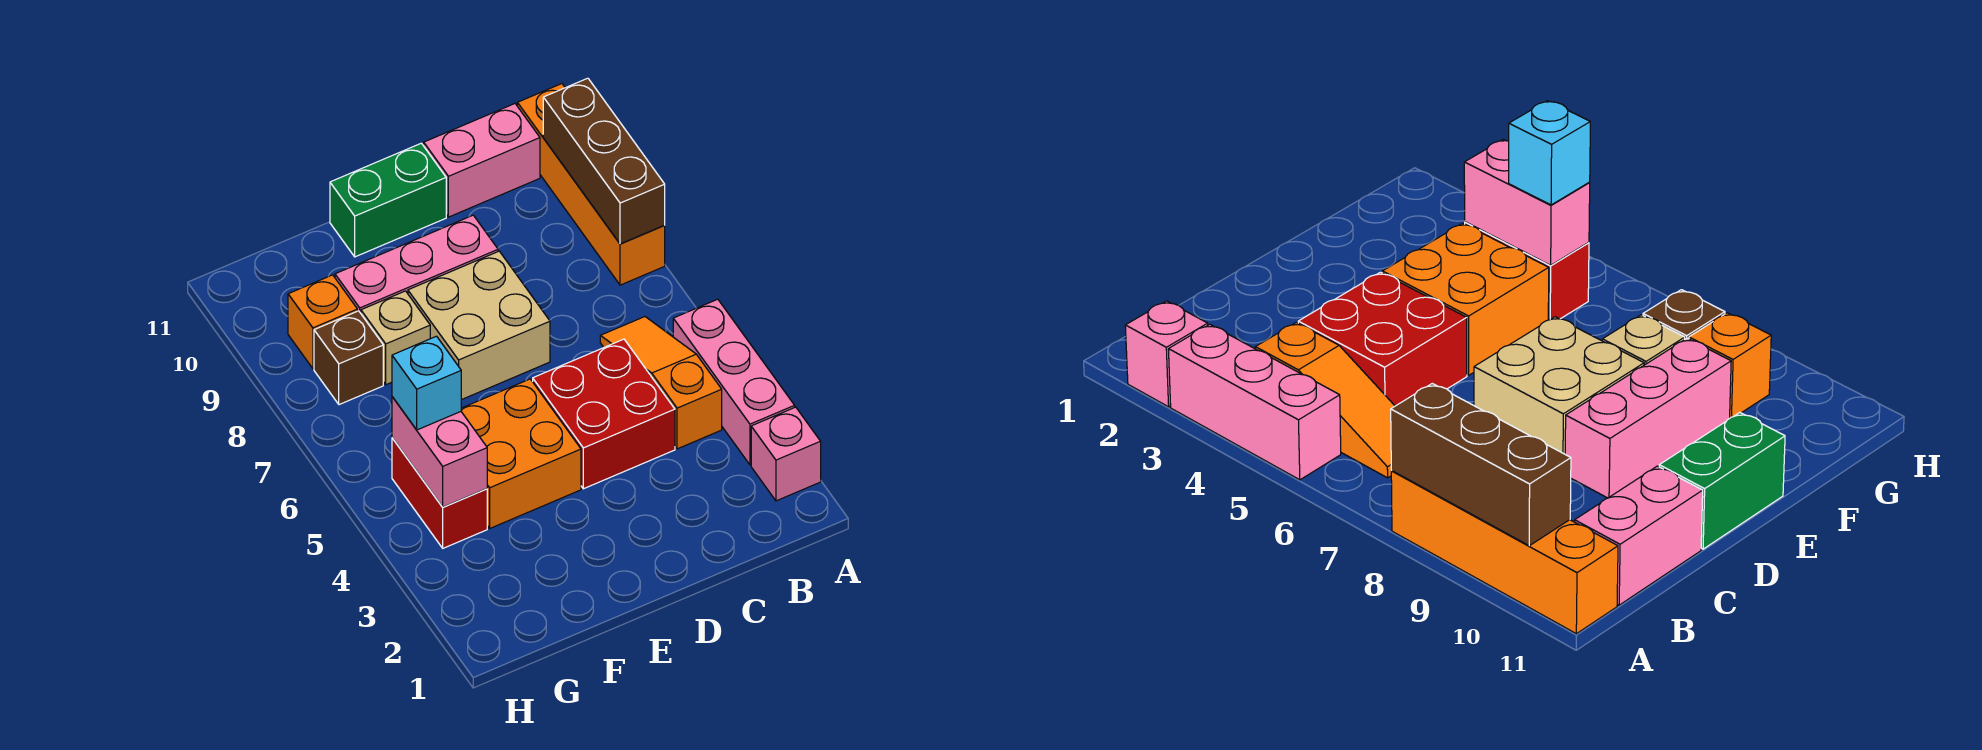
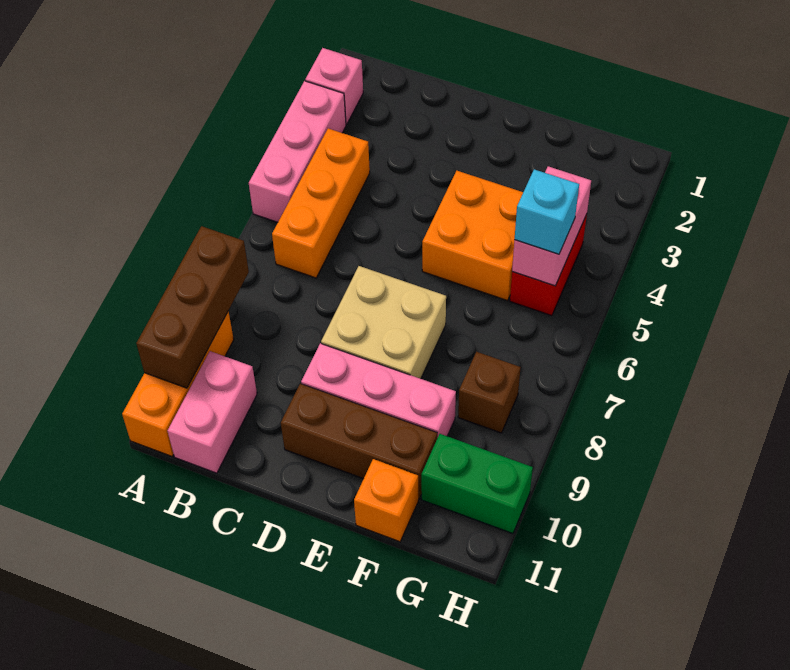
orange brick A8:A11 level 1 -> orange brick A9:A11 level 1
orange slope B4:B6 level 1 top 4 -> orange brick B4:B6 level 1
pink brick B11:C11 level 1 -> pink brick B10:B11 level 1
red brick C4:D5 level 1 -> none
none -> brown brick D10:F10 level 1
green brick D11:E11 level 1 -> green brick G10:H10 level 1
tan brick F8 level 1 -> none
orange brick G9 level 1 -> orange brick F11 level 1

